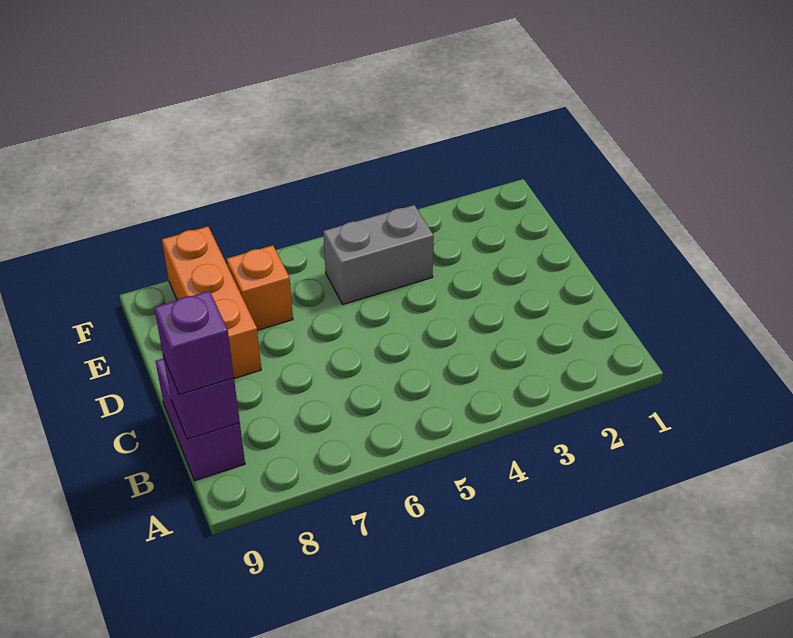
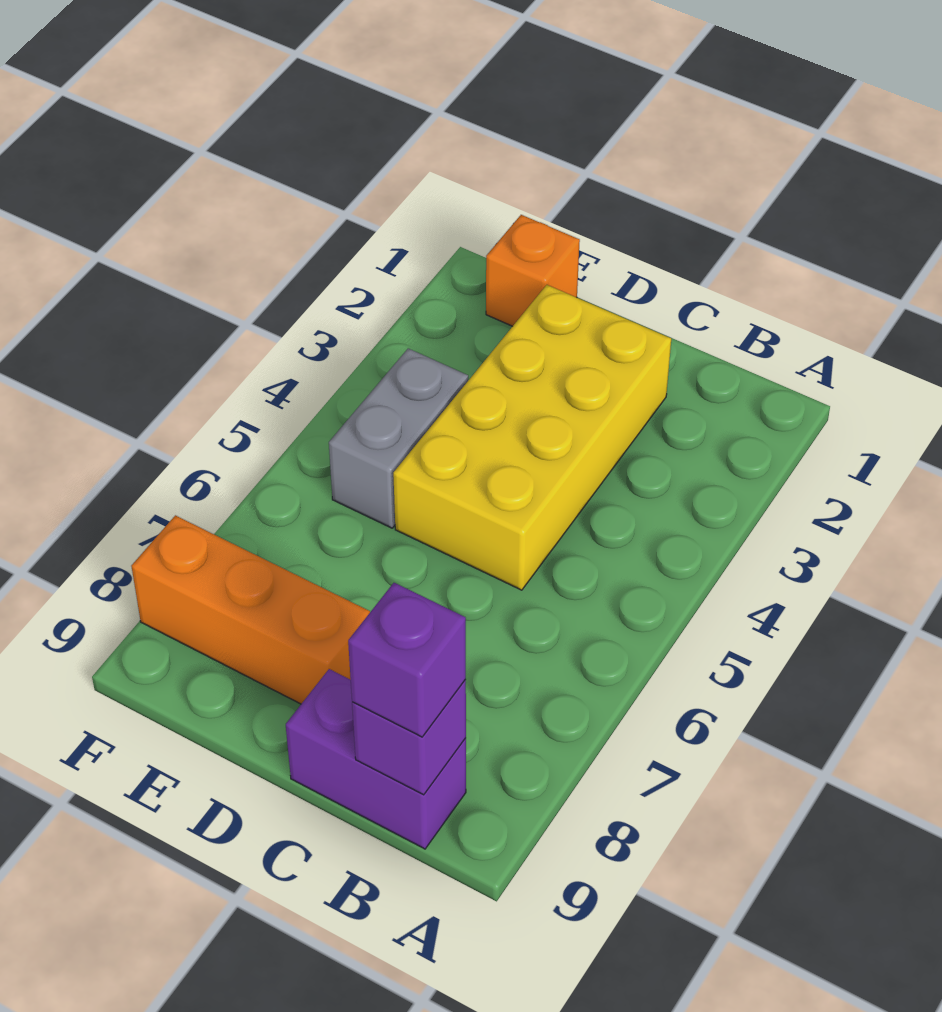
none -> yellow brick C2:D5 level 1
orange brick E7 level 1 -> orange brick E1 level 1

